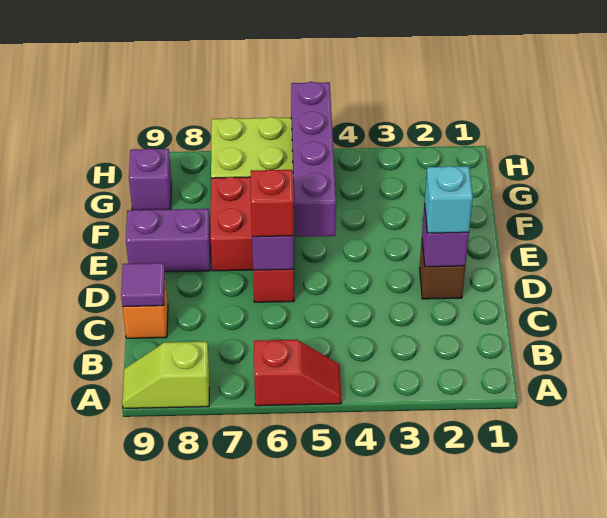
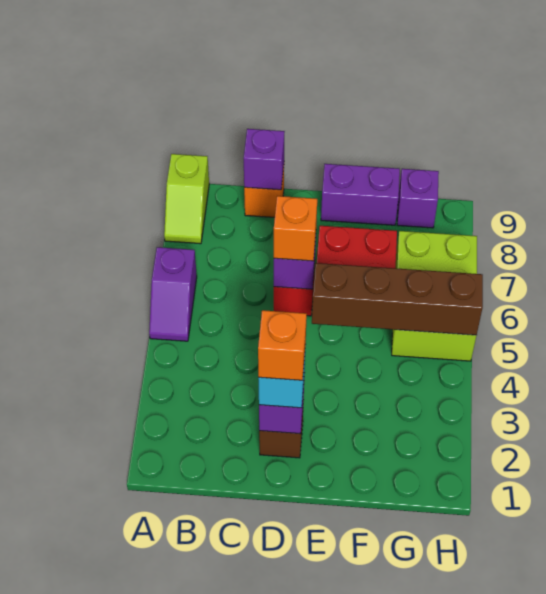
red slope A5:A6 level 1 top 6 -> purple slope A5:A6 level 1 top 6
lime slope A8:A9 level 1 top 8 -> lime slope A8:A9 level 1 top 9
purple tile C9 level 2 -> purple brick C9 level 2
none -> orange brick D2 level 4
red brick D6 level 3 -> orange brick D6 level 3
purple brick E5:H5 level 2 -> brown brick E5:H5 level 2
purple brick E8:E9 level 1 -> purple brick E9:F9 level 1

